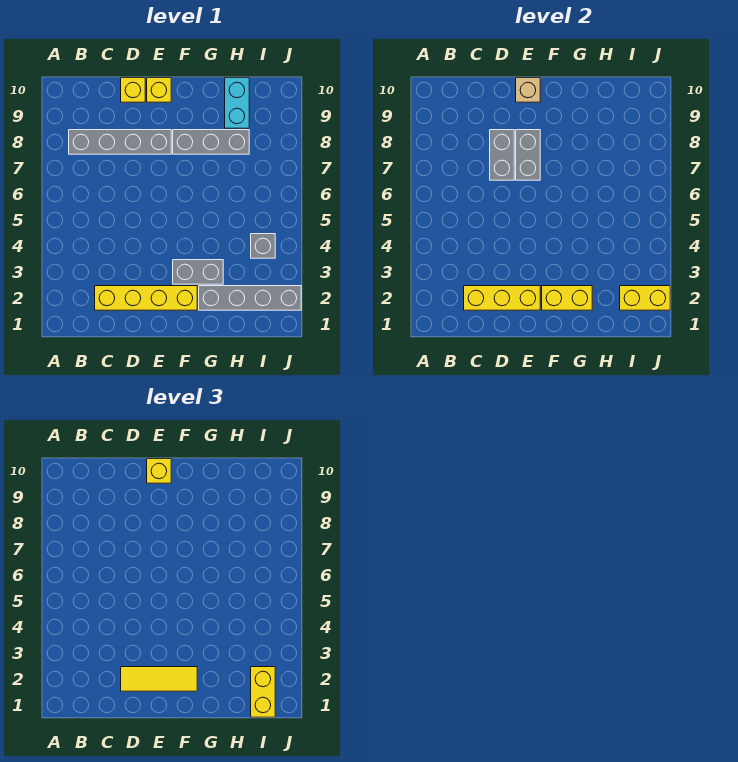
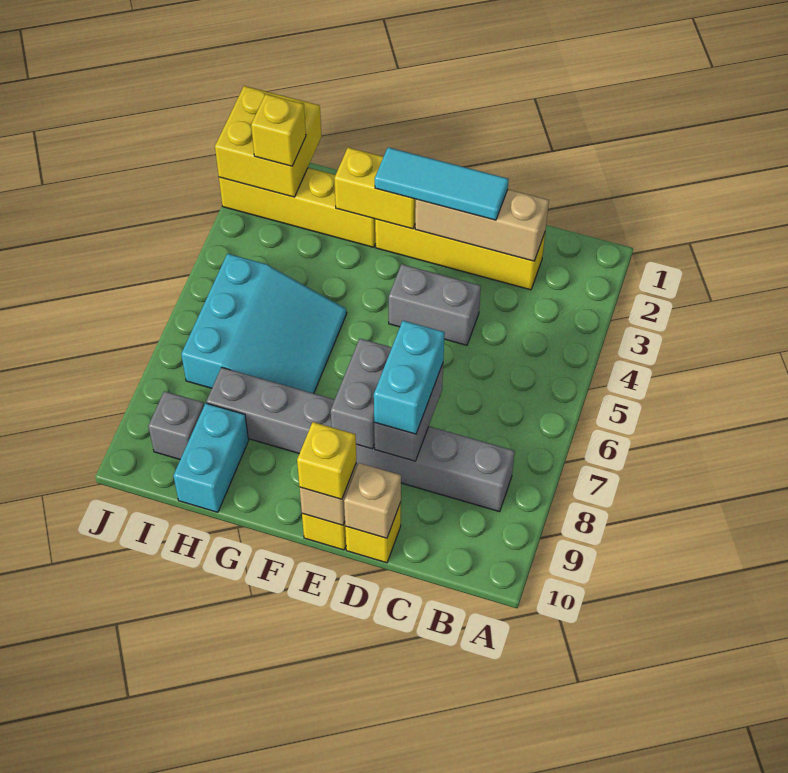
yellow brick C2:E2 level 2 -> tan brick C2:E2 level 2
yellow tile D2:F2 level 3 -> cyan tile D2:F2 level 3
none -> cyan brick D7:D8 level 3
none -> tan brick D10 level 2
grey brick F3:G3 level 1 -> grey brick D4:E4 level 1
grey brick G2:J2 level 1 -> yellow brick G2:J2 level 1
none -> cyan slope G5:I7 level 1 top I
yellow brick I1:I2 level 3 -> yellow brick I2 level 3
yellow brick I2:J2 level 2 -> yellow brick I1:J2 level 2
grey brick I4 level 1 -> grey brick I9 level 1

